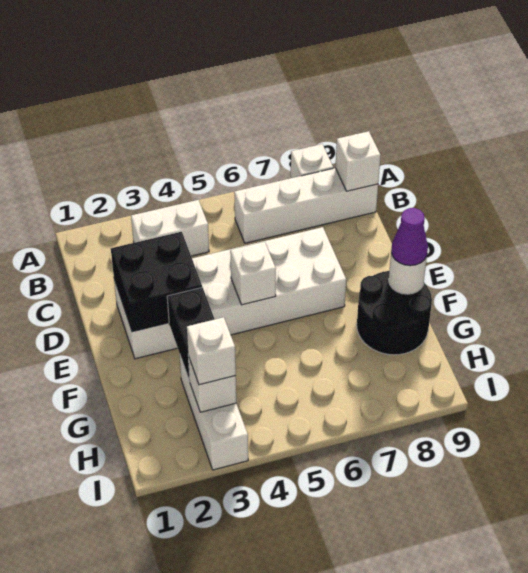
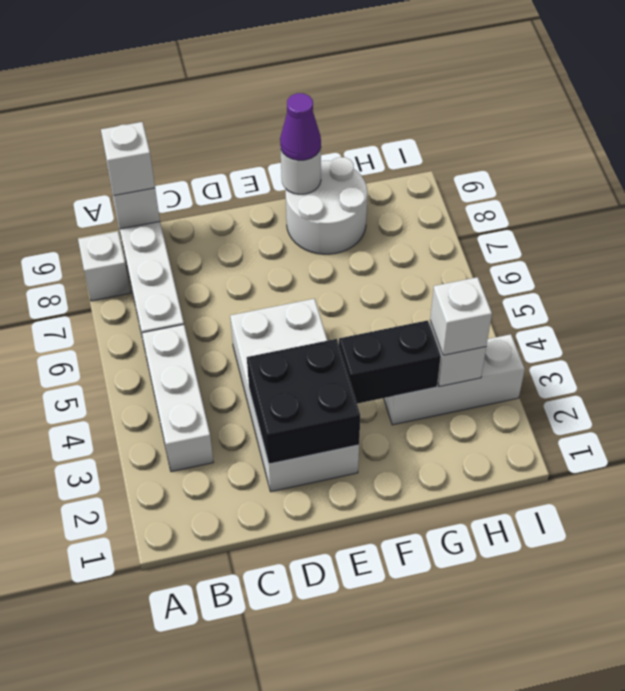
white brick B3:B4 level 1 -> white brick B3:B5 level 1
white brick D2:E7 level 1 -> white brick D2:E5 level 1
white brick E5 level 2 -> white brick B9 level 3
black round brick F8:G9 level 1 -> white round brick F8:G9 level 1

